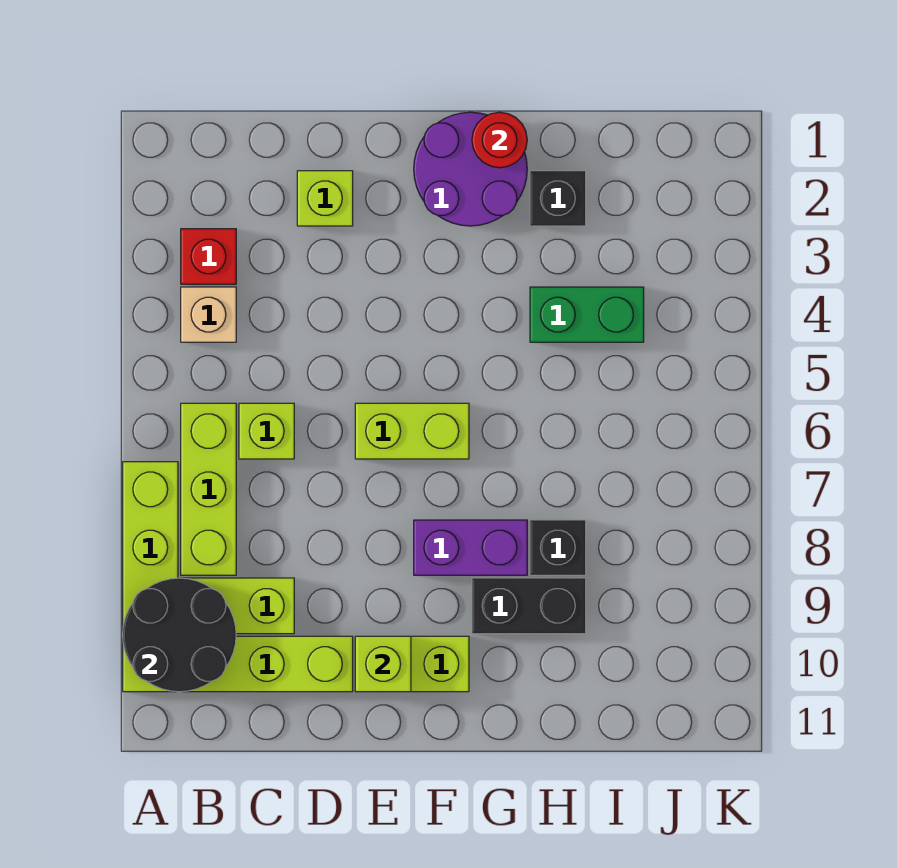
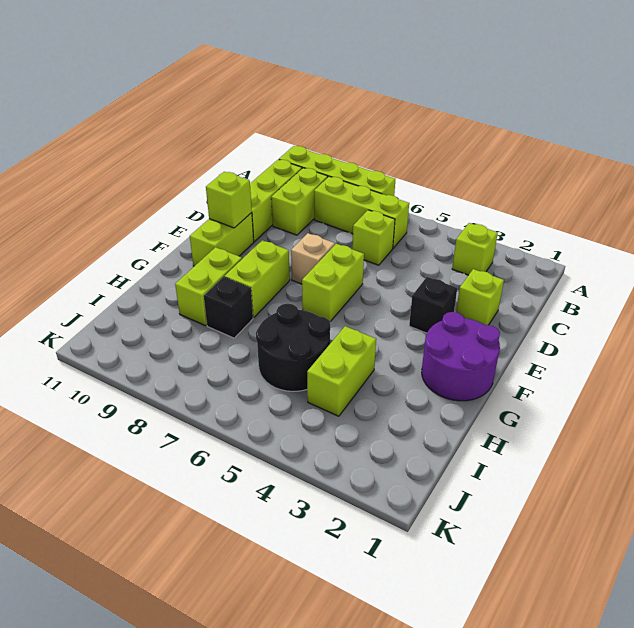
black round brick A9:B10 level 2 -> black round brick H5:I6 level 1
red brick B3 level 1 -> lime brick B3 level 1
tan brick B4 level 1 -> tan brick E7 level 1
purple brick F8:G8 level 1 -> lime brick F8:G8 level 1
red round brick G1 level 2 -> none
black brick G9:H9 level 1 -> lime brick G9:H9 level 1
black brick H2 level 1 -> black brick E3 level 1
green brick H4:I4 level 1 -> lime brick H4:I4 level 1

